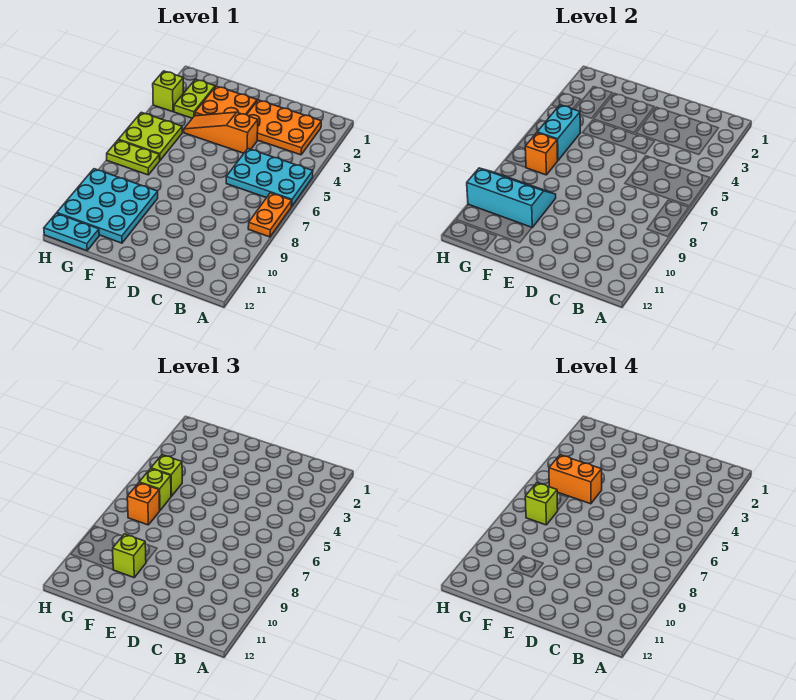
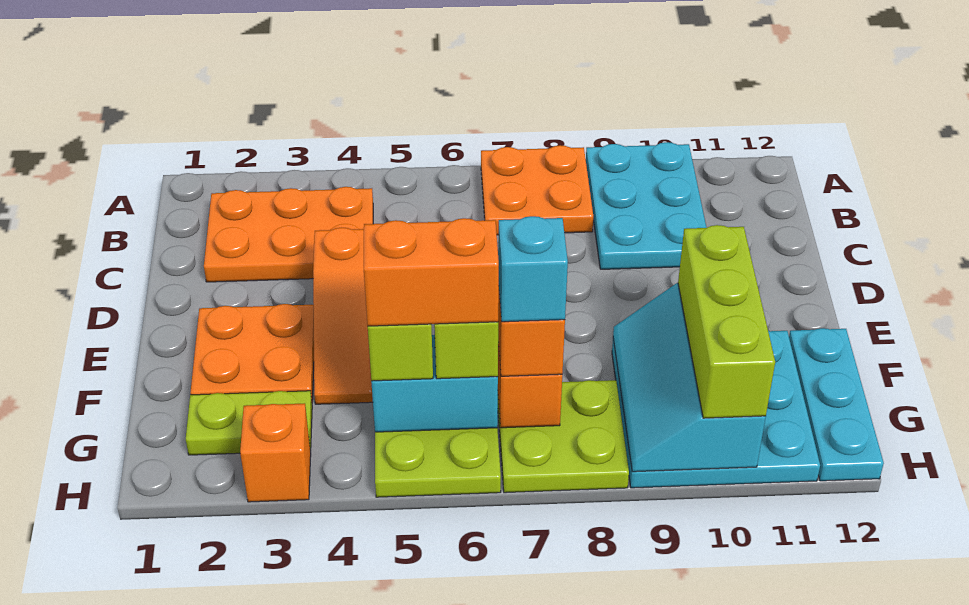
cyan plate A5:C6 level 1 -> cyan plate A9:C10 level 1
orange plate A7:A8 level 1 -> orange plate A7:B8 level 1
orange plate B2:D3 level 1 -> orange plate B2:C4 level 1
orange brick F5:G5 level 4 -> orange brick G5:G6 level 4
lime brick F10 level 3 -> lime brick F10:H10 level 3
lime plate G7:H7 level 1 -> lime plate G7:H8 level 1
lime brick G7 level 4 -> cyan brick G7 level 4
cyan plate G12:H12 level 1 -> cyan plate F12:H12 level 1
lime brick H3 level 1 -> orange brick H3 level 1

